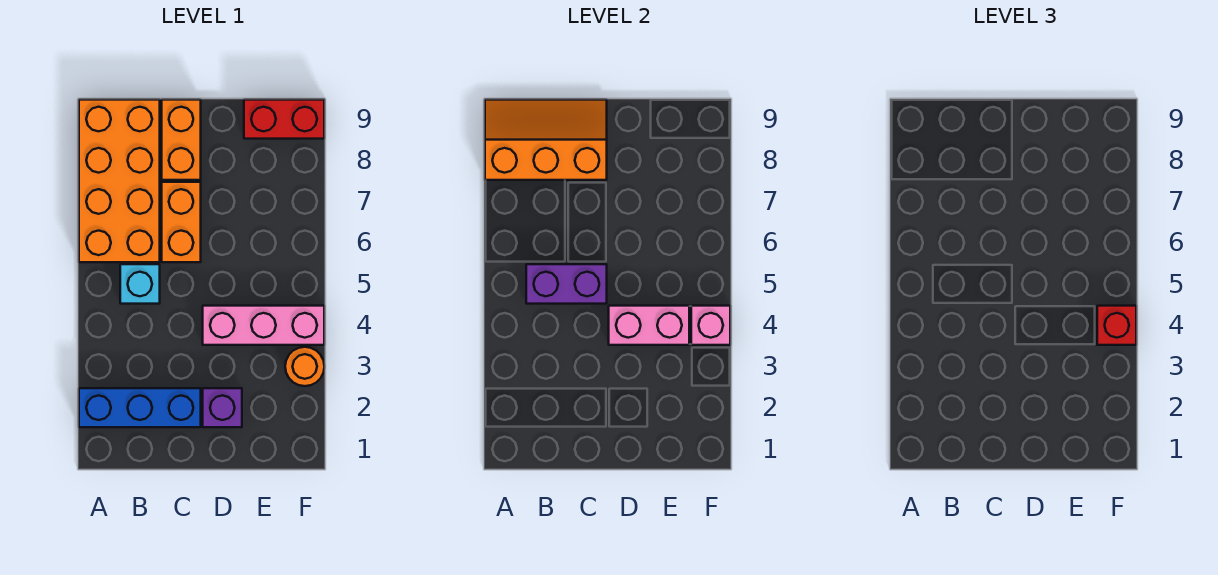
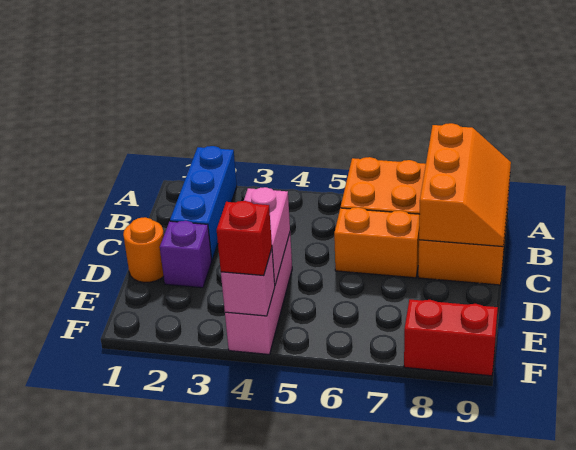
cyan brick B5 level 1 -> none
purple brick B5:C5 level 2 -> none
red brick E9:F9 level 1 -> red brick F8:F9 level 1
orange round brick F3 level 1 -> orange round brick D1 level 1

